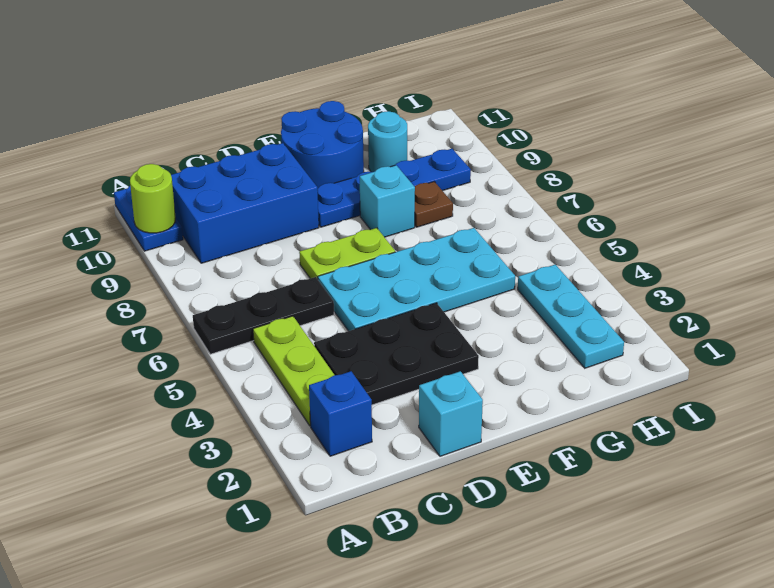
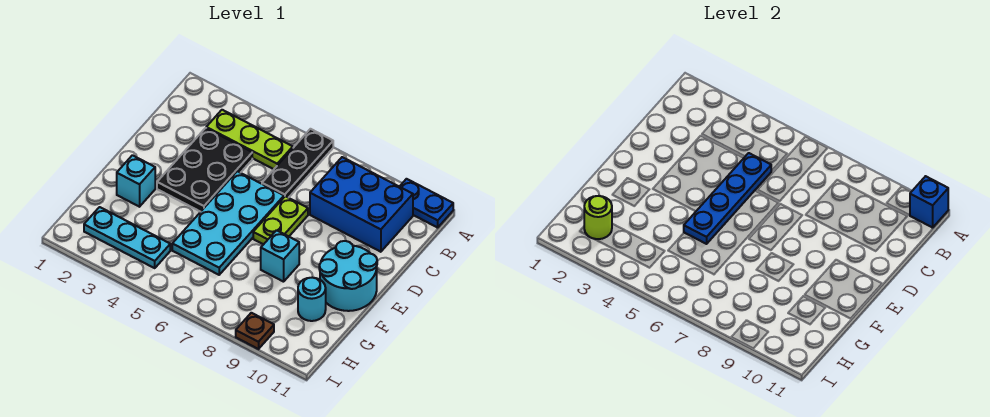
lime round brick A10 level 2 -> lime round brick H2 level 2
blue brick B2 level 1 -> blue brick A11 level 2
blue brick B9:D10 level 1 -> blue brick B8:C10 level 1
cyan brick D1 level 1 -> cyan brick F2 level 1
blue plate E9:H9 level 1 -> blue plate C5:F5 level 2
blue round brick E10:F11 level 1 -> cyan round brick E10:F11 level 1
brown plate G8 level 1 -> brown plate I9 level 1

